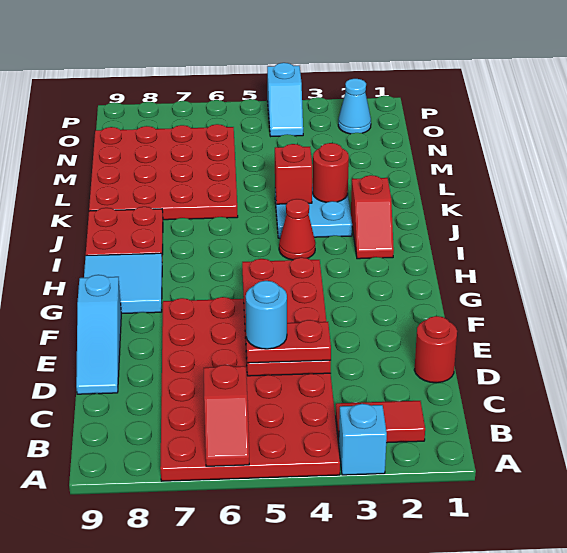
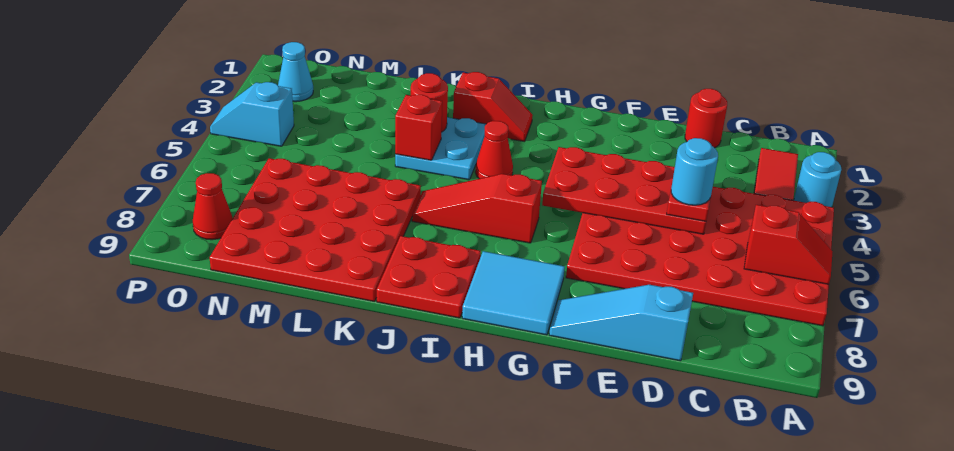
cyan brick A3 level 1 -> cyan round brick A3 level 1
cyan slope D9:F9 level 1 top F -> cyan slope D9:F9 level 1 top D
none -> red slope H6:J6 level 1 top H
cyan slope O4:P4 level 1 top P -> cyan slope O4:P4 level 1 top O
none -> red cone O8 level 1

